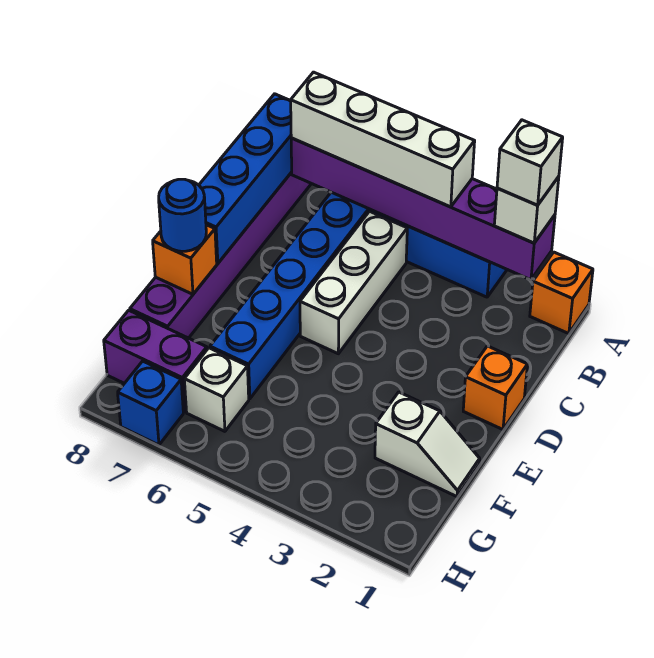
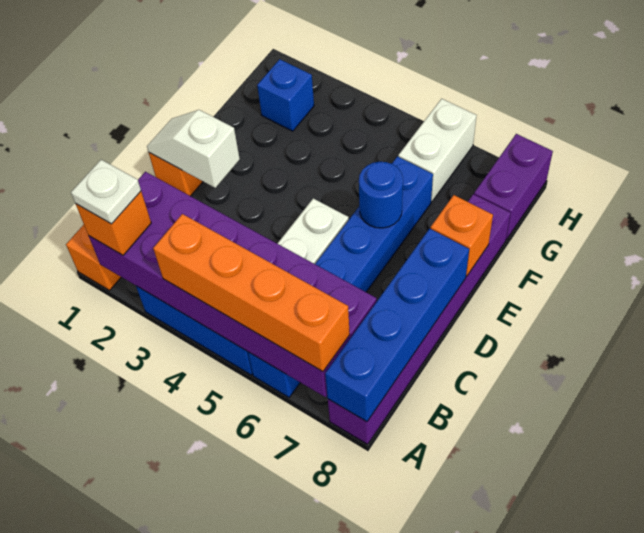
purple brick A2:A7 level 2 -> purple brick A2:B7 level 2
white brick A2 level 3 -> orange brick A2 level 3
white brick A2 level 4 -> white plate A2 level 4
white brick A4:A7 level 3 -> orange brick A4:A7 level 3
blue round brick E8 level 3 -> blue round brick E6 level 2
white slope F1:F2 level 1 top 2 -> white slope D1:D2 level 2 top 2
white brick G6 level 1 -> white brick G6:H6 level 1
purple brick G7:G8 level 1 -> purple brick G8:H8 level 1
blue brick H7 level 1 -> blue brick G2 level 1

